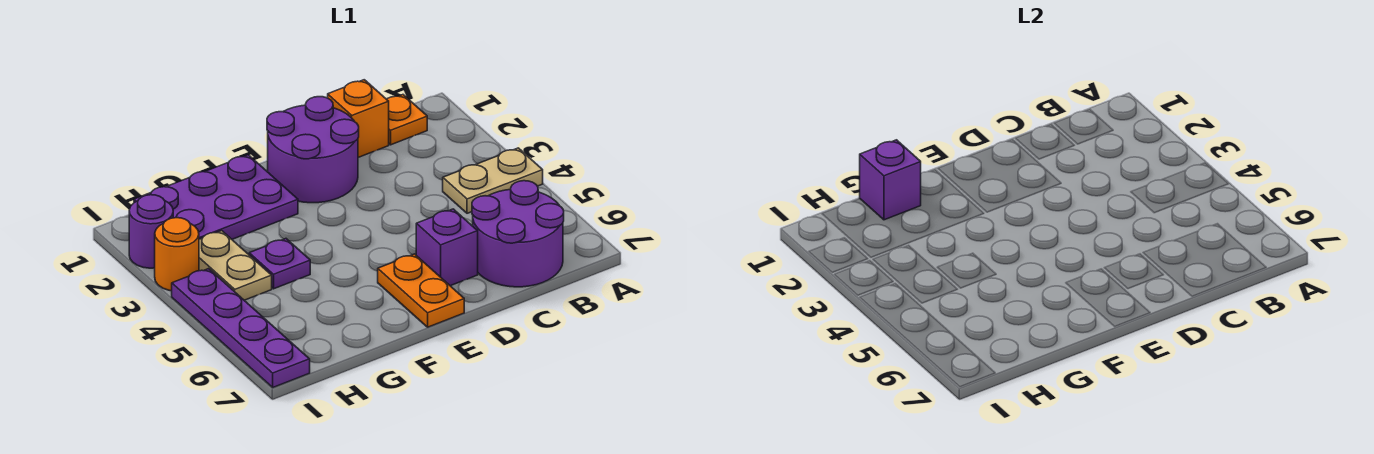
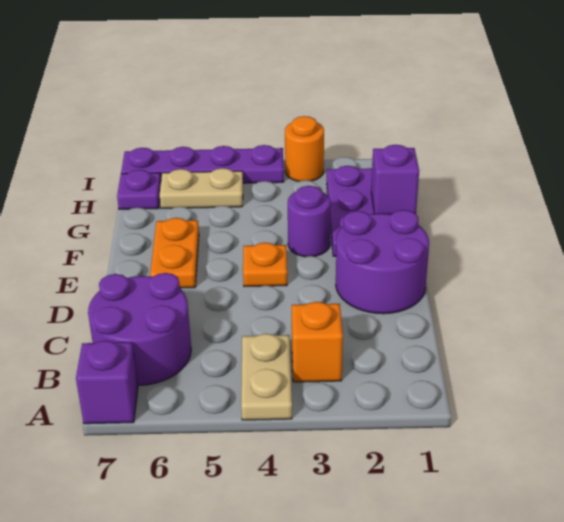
orange plate B1 level 1 -> orange plate E4 level 1
orange brick C1 level 1 -> orange brick B3 level 1
purple brick D6 level 1 -> purple brick A7 level 1
orange plate E6:E7 level 1 -> orange plate E6:F6 level 1
purple plate G4 level 1 -> purple plate H7 level 1
tan plate H3:H4 level 1 -> tan plate H5:H6 level 1
purple round brick I2 level 1 -> purple round brick F3 level 1

